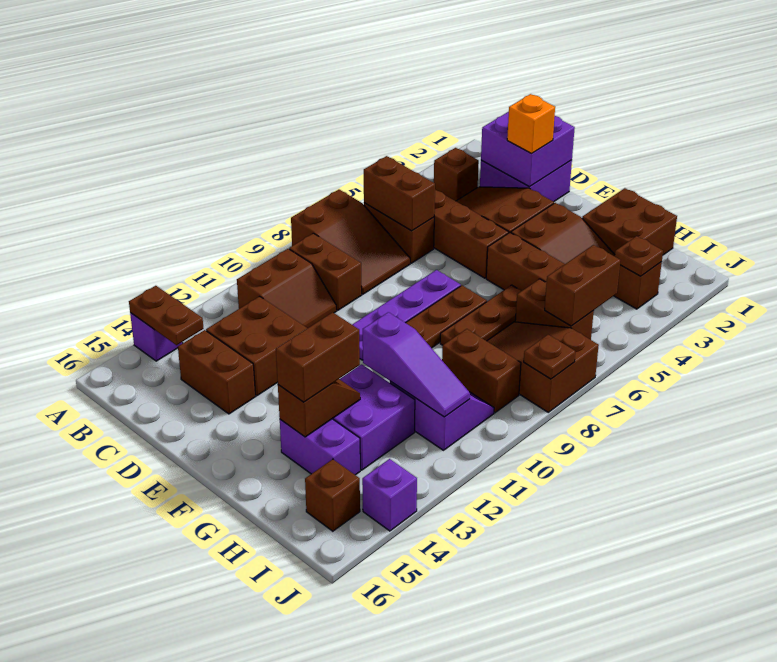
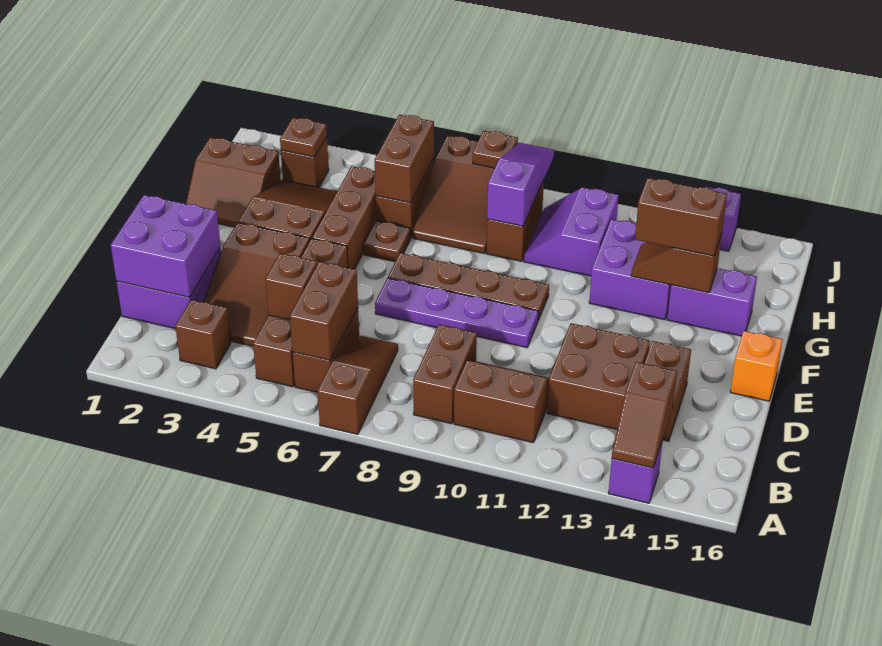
brown slope A7:C8 level 1 top A -> brown slope A7:C7 level 1 top A
brown plate A14:B14 level 2 -> brown slope A14:B14 level 2 top B
orange brick D2 level 3 -> orange brick E16 level 1
brown brick G1:H2 level 1 -> brown slope G1:H2 level 1 top H
brown plate G6:G8 level 1 -> brown plate G6 level 1
purple slope G11:I11 level 2 top G -> purple slope H9:J9 level 2 top H
purple brick G14:H14 level 1 -> purple brick G14:G15 level 1
brown brick I5:I6 level 2 -> brown brick H6:I6 level 2
brown brick I15 level 1 -> brown brick C5 level 2

